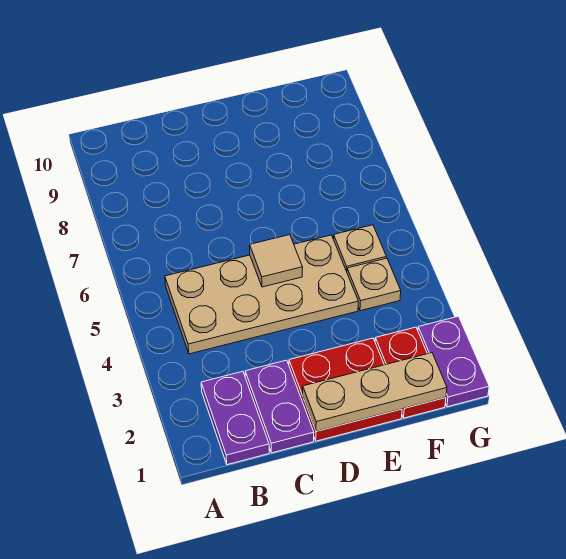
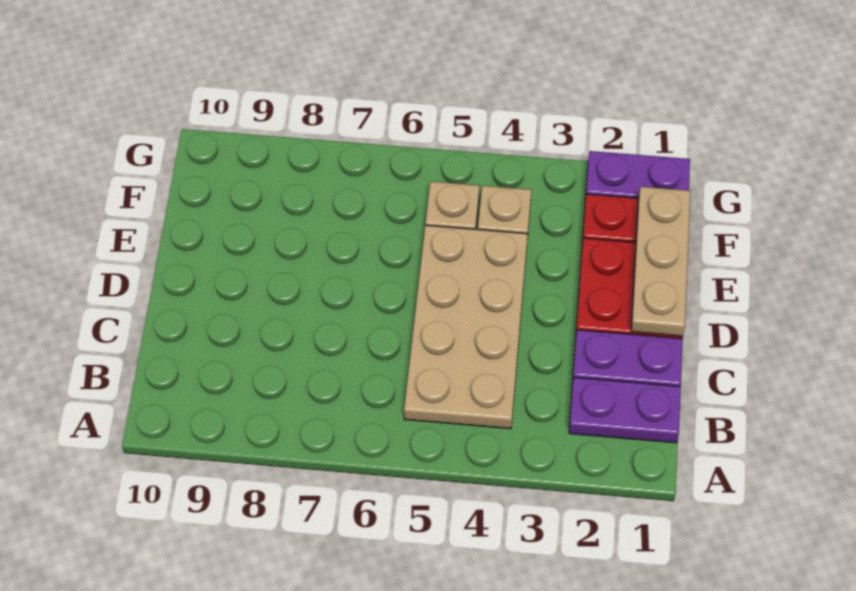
tan tile D5 level 2 -> none

